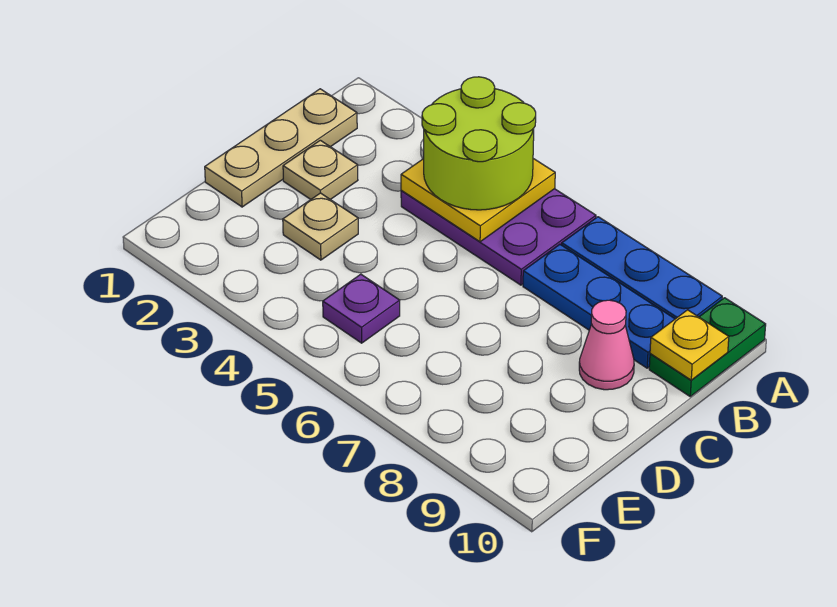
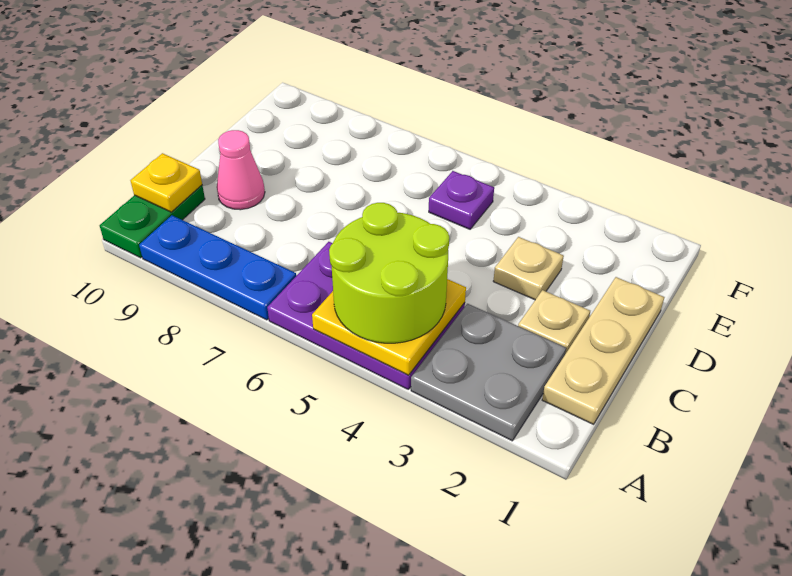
none -> grey plate A2:B3 level 1
blue plate B7:B9 level 1 -> none

